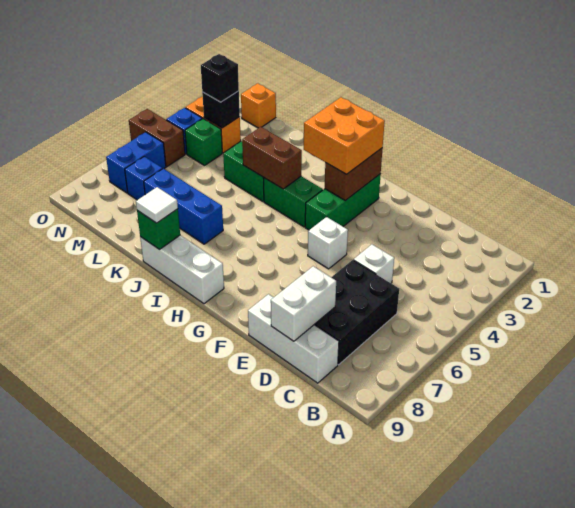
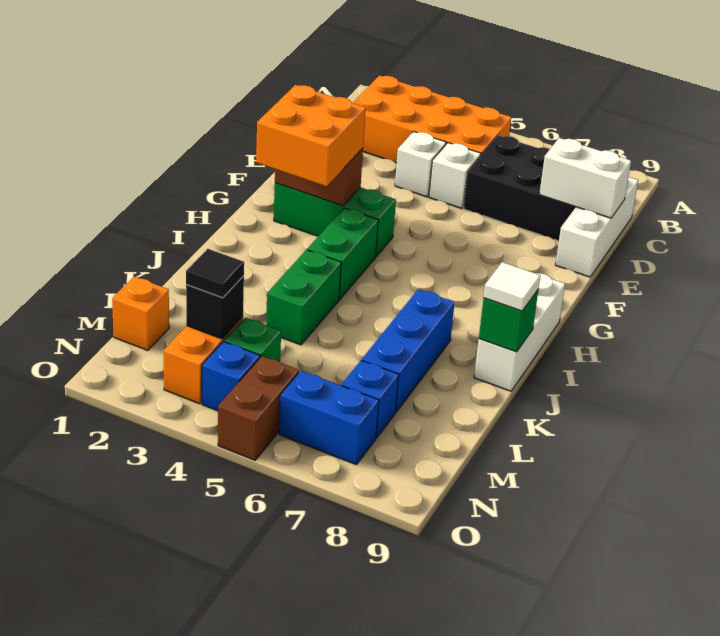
none -> orange brick B2:C5 level 1
white brick F5 level 1 -> white brick D4 level 1
brown brick I4:J4 level 2 -> none
black brick M3 level 3 -> black tile M3 level 3

